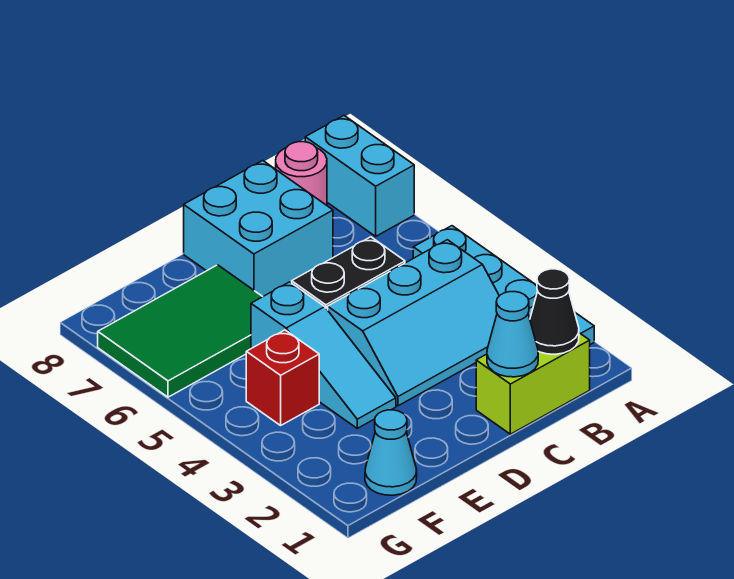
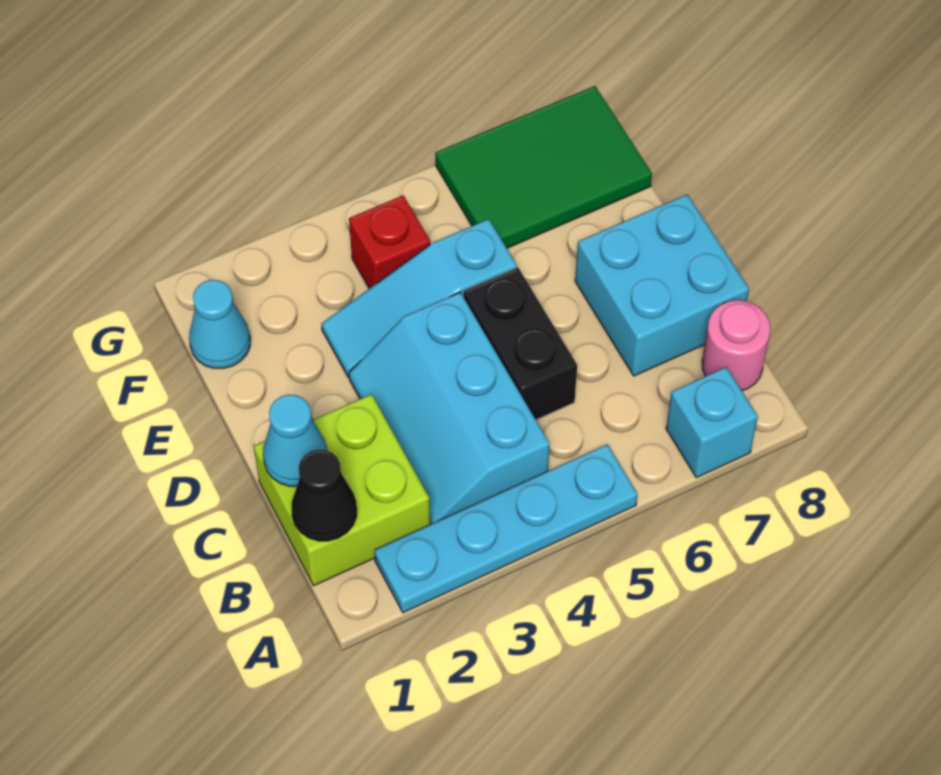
cyan brick A7:A8 level 1 -> cyan brick A7 level 1
lime brick B1:C1 level 1 -> lime brick B1:C2 level 1
green tile E6:G7 level 1 -> green tile F6:G8 level 1

